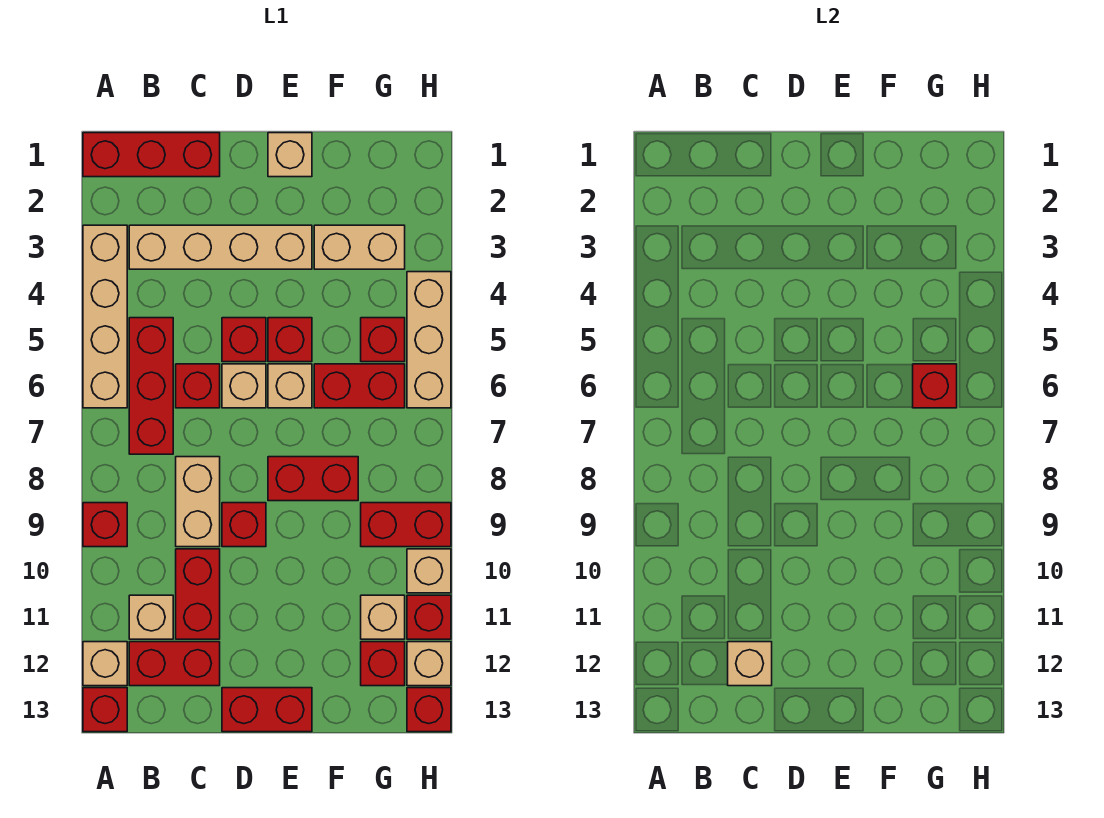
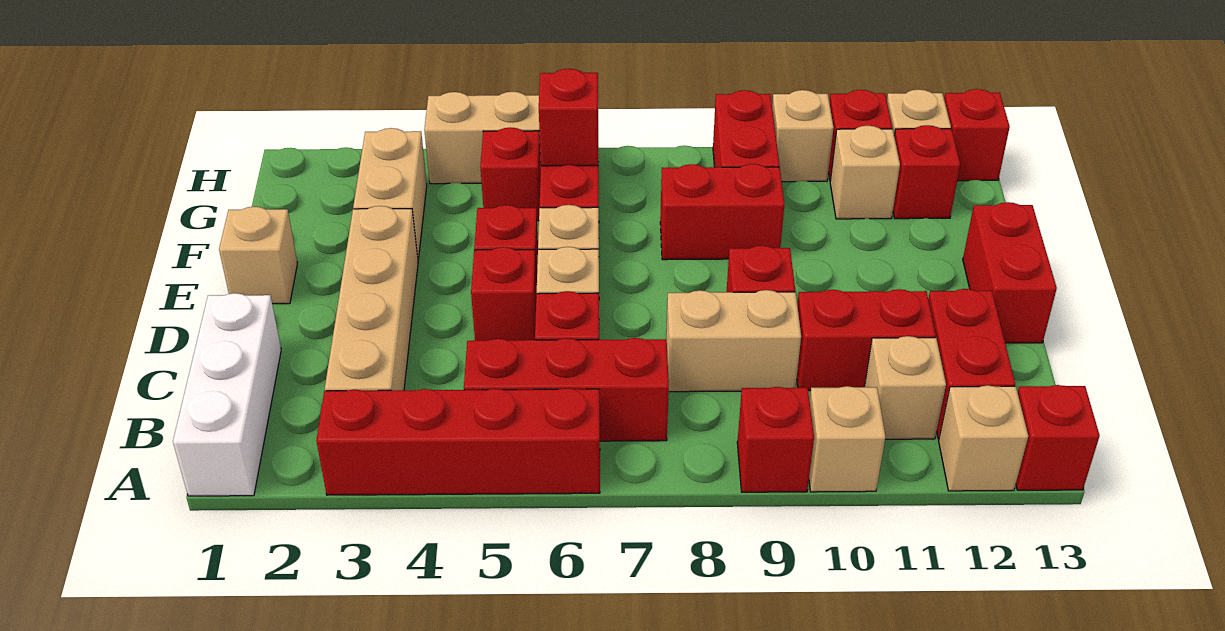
red brick A1:C1 level 1 -> white brick A1:C1 level 1
tan brick A3:A6 level 1 -> red brick A3:A6 level 1
tan brick C12 level 2 -> tan brick A10 level 1
red brick E8:F8 level 1 -> red brick F8:F9 level 1

